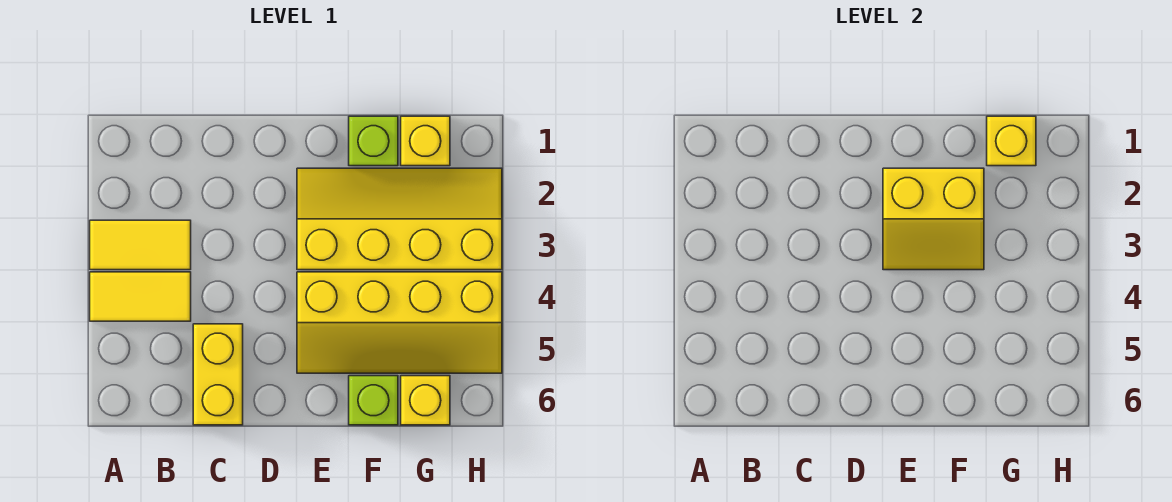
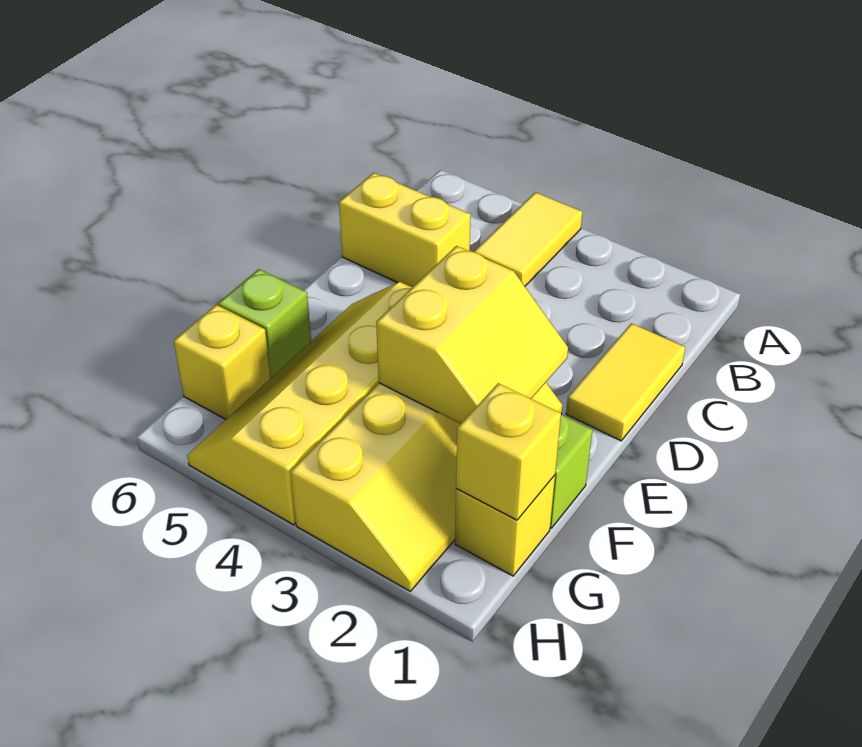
yellow tile A3:B3 level 1 -> yellow tile C1:D1 level 1
yellow slope E2:F3 level 2 top 2 -> yellow slope E2:F3 level 2 top 3

